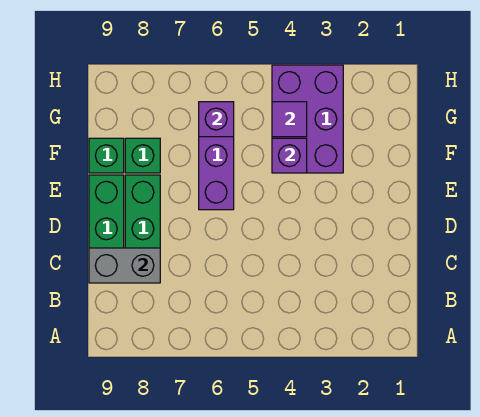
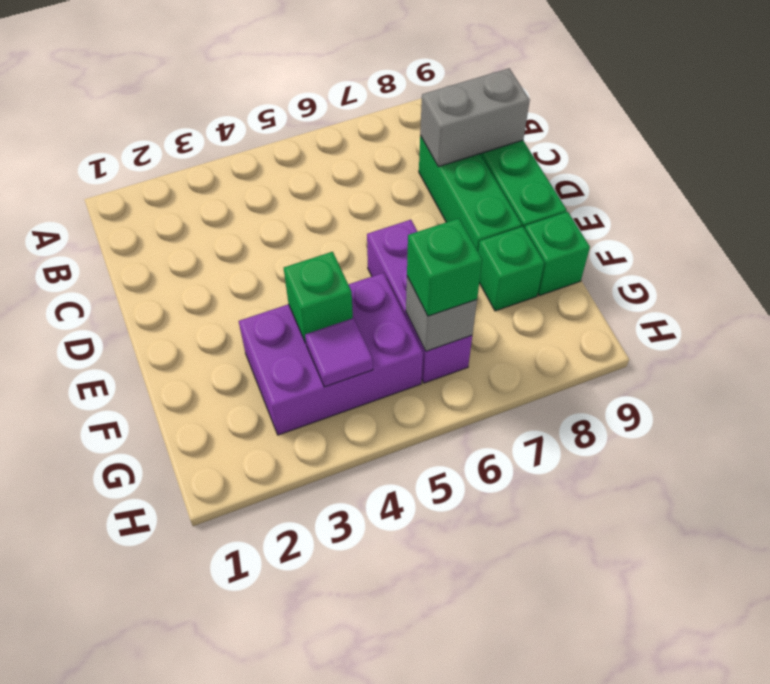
purple brick F3:H4 level 1 -> purple brick F3:G5 level 1
purple brick F4 level 2 -> green brick F4 level 2
purple brick G6 level 2 -> grey brick G6 level 2
none -> green brick G6 level 3

